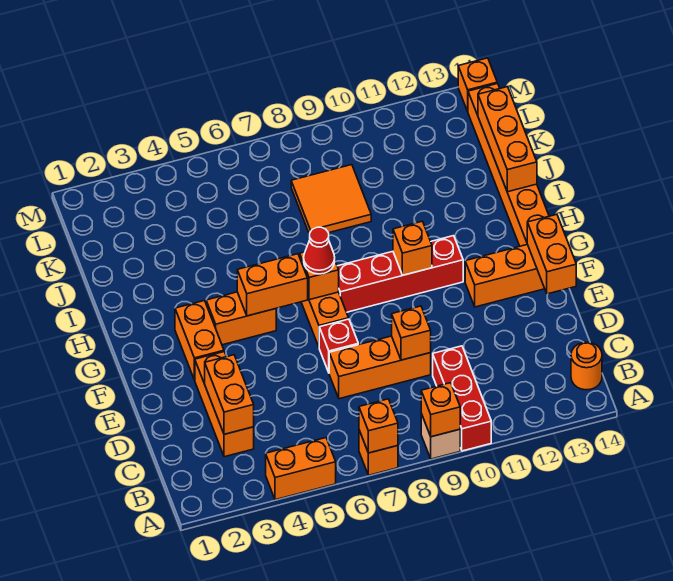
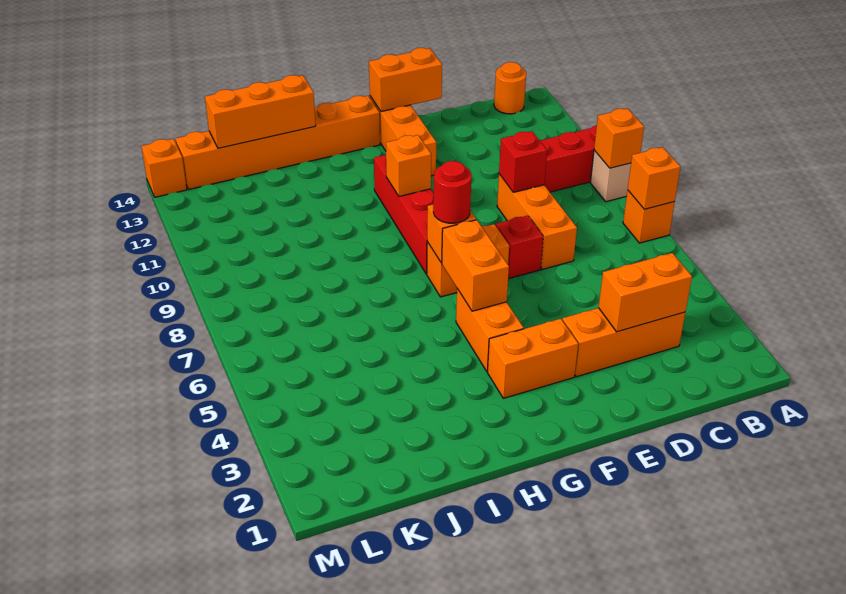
orange brick A4:A5 level 1 -> none
orange brick D9 level 2 -> red brick D9 level 2
red cone G7 level 3 -> red round brick G7 level 3
orange tile J8:K9 level 1 -> none

